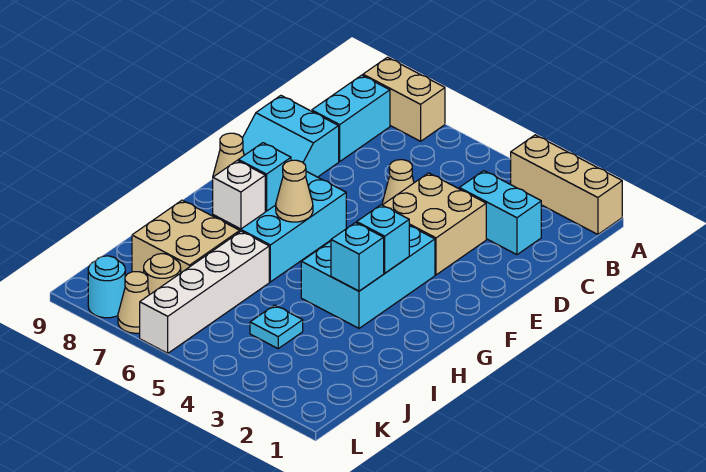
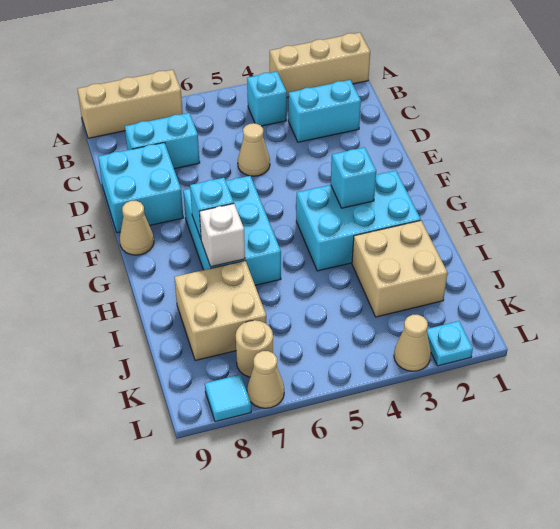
tan brick A7:A8 level 1 -> tan brick A7:A9 level 1
cyan brick B8:C8 level 1 -> cyan brick C7:C8 level 1
tan brick D3:E4 level 1 -> tan brick I2:J3 level 1
cyan slope D8:E9 level 1 top D -> cyan brick D8:E9 level 1
cyan brick F3:H4 level 1 -> cyan brick G2:H4 level 1
tan cone G6 level 2 -> tan cone L3 level 1
cyan brick H3 level 2 -> cyan brick B4 level 1
white brick I6:L6 level 1 -> none
cyan plate J4 level 1 -> cyan plate L2 level 1
cyan round brick L8 level 1 -> cyan tile L8 level 1

